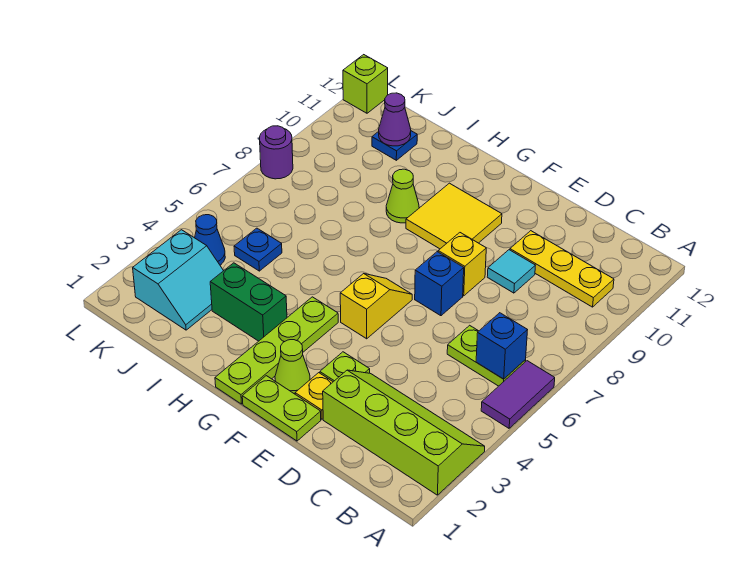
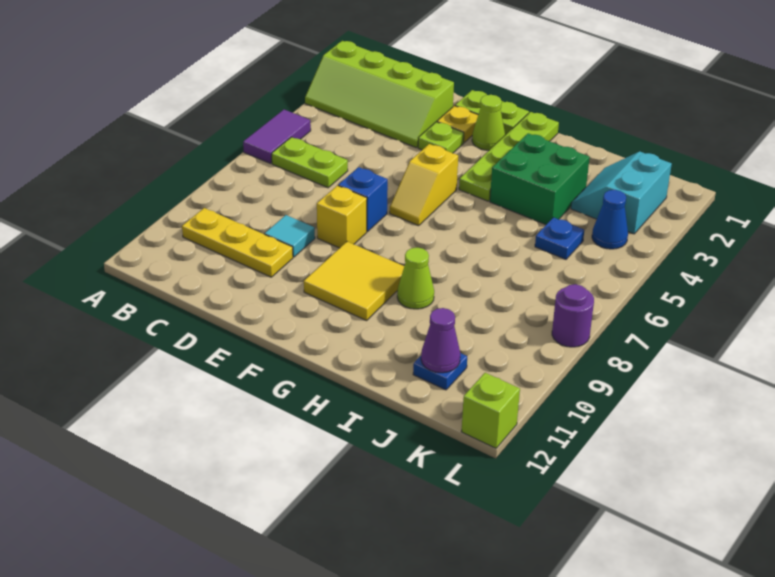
blue brick B6 level 2 -> none
green brick H3:I3 level 1 -> green brick H3:I4 level 1

